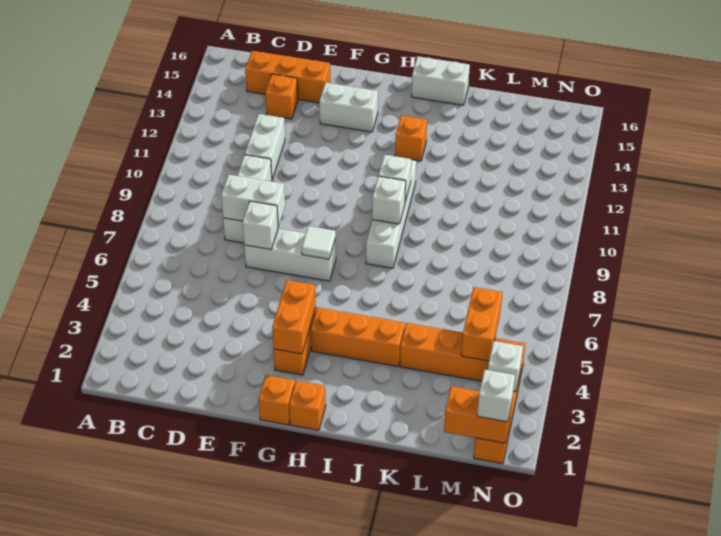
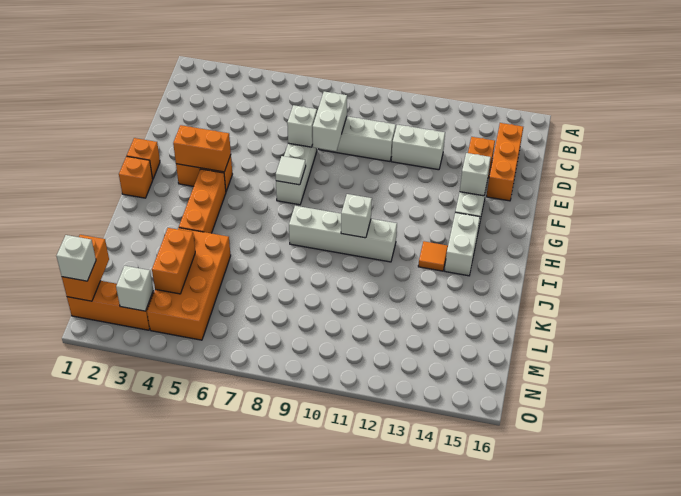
white brick I9 level 2 -> white brick F14 level 2
orange brick I13 level 1 -> orange tile I13 level 1
white brick I16:J16 level 1 -> white brick H14:I14 level 1
orange brick K4:N4 level 1 -> orange brick K4:N5 level 1
orange brick M4:M5 level 2 -> orange brick L4:M4 level 2

